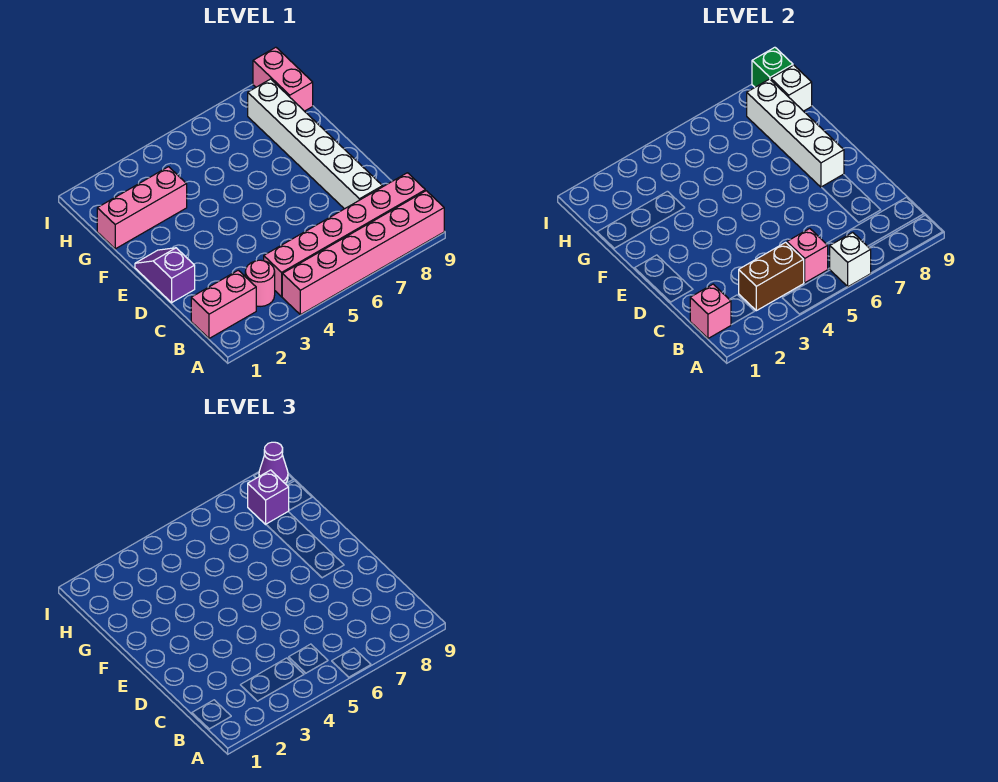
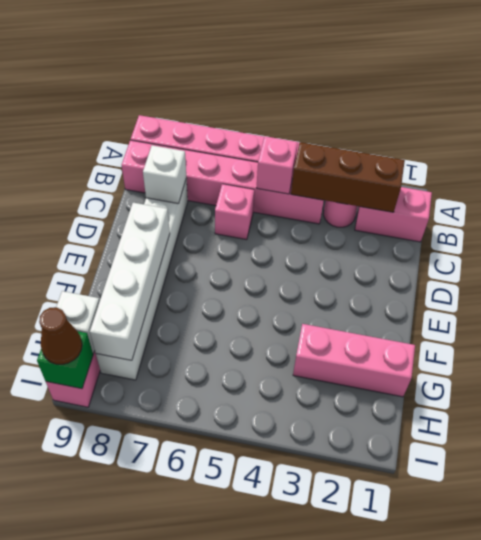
white brick A6 level 2 -> white brick C8 level 2
pink brick B1 level 2 -> pink brick C6 level 1
brown brick B3:B4 level 2 -> brown brick B2:B4 level 2
purple slope D1:E1 level 1 top D -> none
purple brick H8 level 3 -> none
purple cone I9 level 3 -> brown cone I9 level 3

